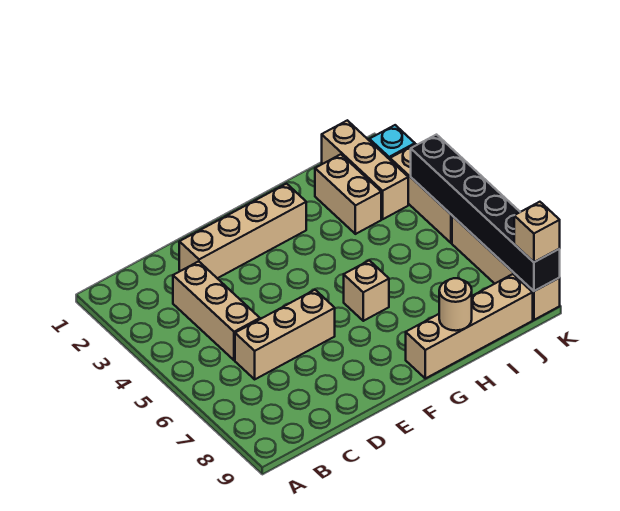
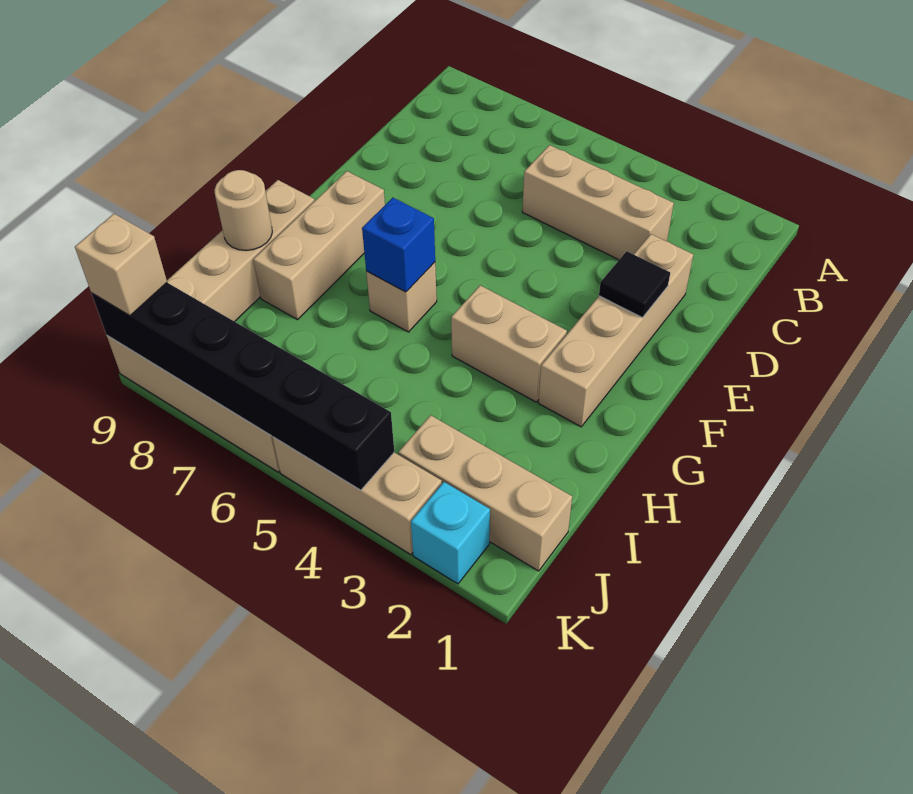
tan brick C6:E6 level 1 -> tan brick F8:H8 level 1
none -> black tile E2 level 2
none -> blue brick G6 level 2
tan brick I2:I3 level 1 -> tan brick G3:G4 level 1

